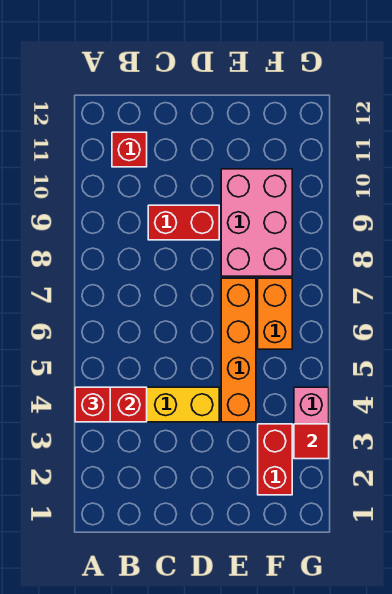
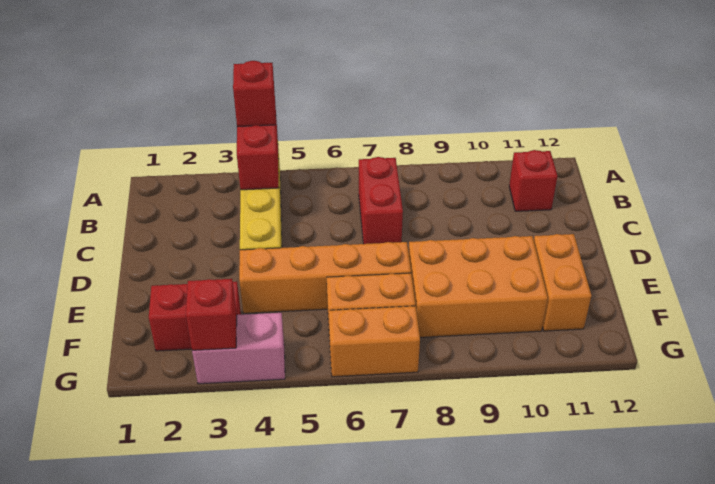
red brick C9:D9 level 1 -> red brick B7:C7 level 1
pink brick E8:F10 level 1 -> orange brick E8:F10 level 1
none -> orange brick E11:F11 level 1
red tile G3 level 2 -> red brick G3 level 2
none -> orange brick G6:G7 level 1

